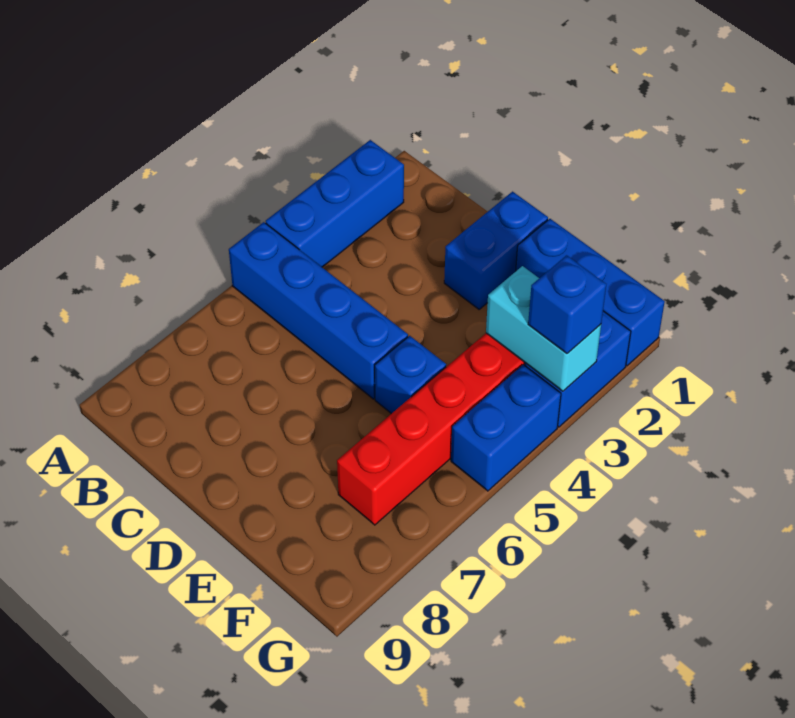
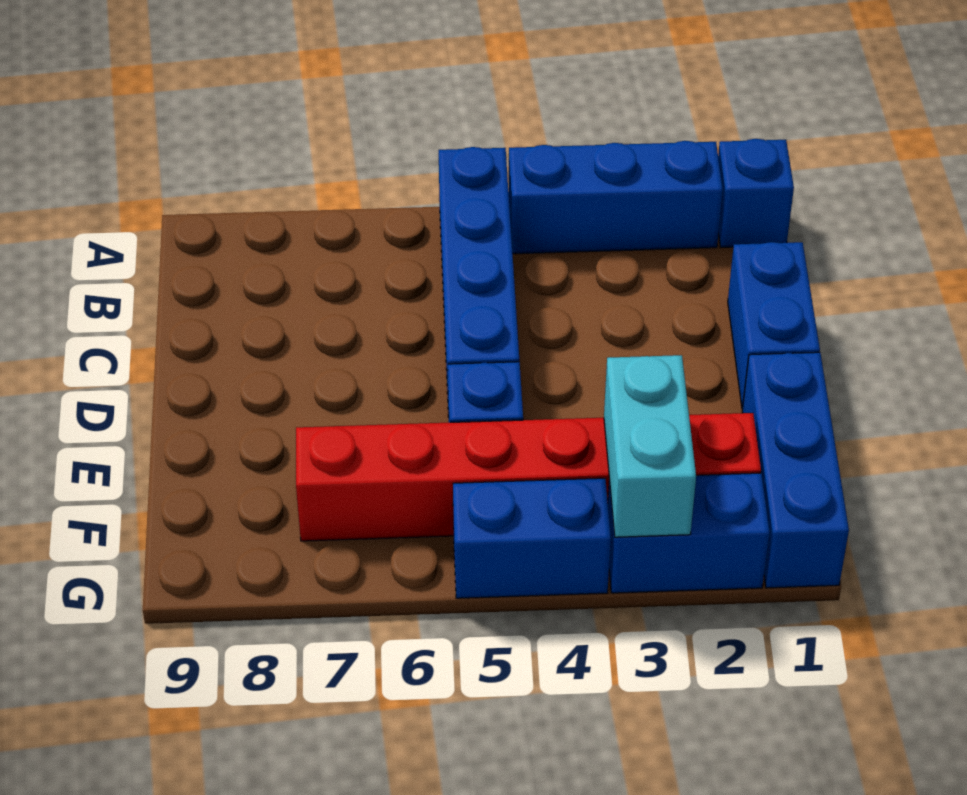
blue brick D1:D2 level 1 -> blue brick C1:D1 level 1
blue brick G3 level 3 -> blue brick A1 level 1

